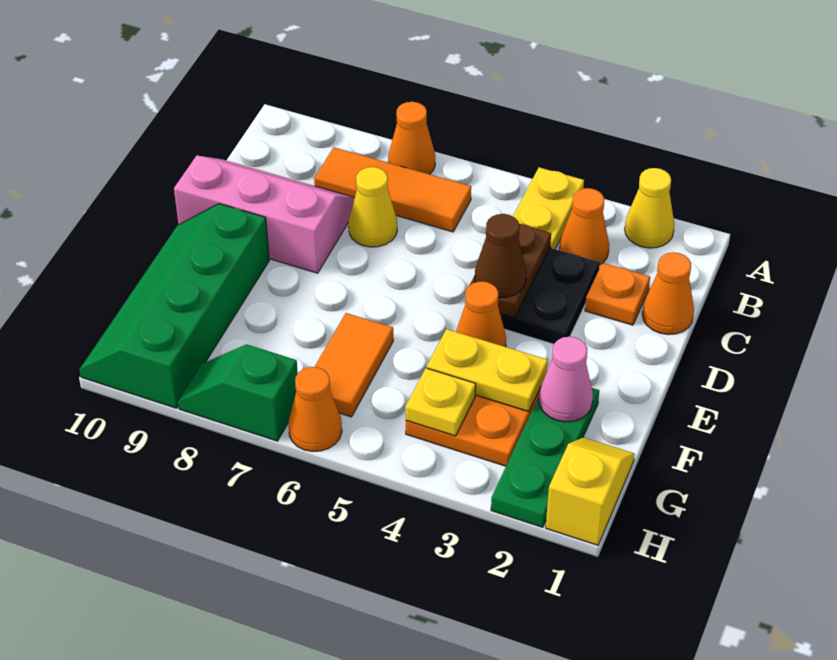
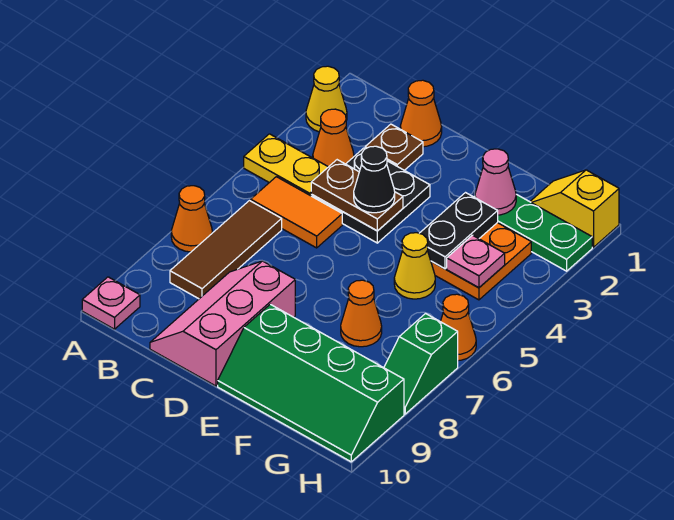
none -> pink plate A10 level 1
orange tile B6:B8 level 1 -> brown tile B6:B8 level 1
orange plate C2 level 1 -> brown plate C2 level 1
yellow cone C7 level 1 -> yellow cone F5 level 1
brown cone D4 level 3 -> black cone D4 level 3
orange cone E4 level 1 -> orange cone F7 level 1
yellow plate F3:F4 level 2 -> black plate F3:F4 level 2
orange tile F6:G6 level 1 -> orange tile B5:C5 level 1
yellow plate G4 level 2 -> pink plate G4 level 2

